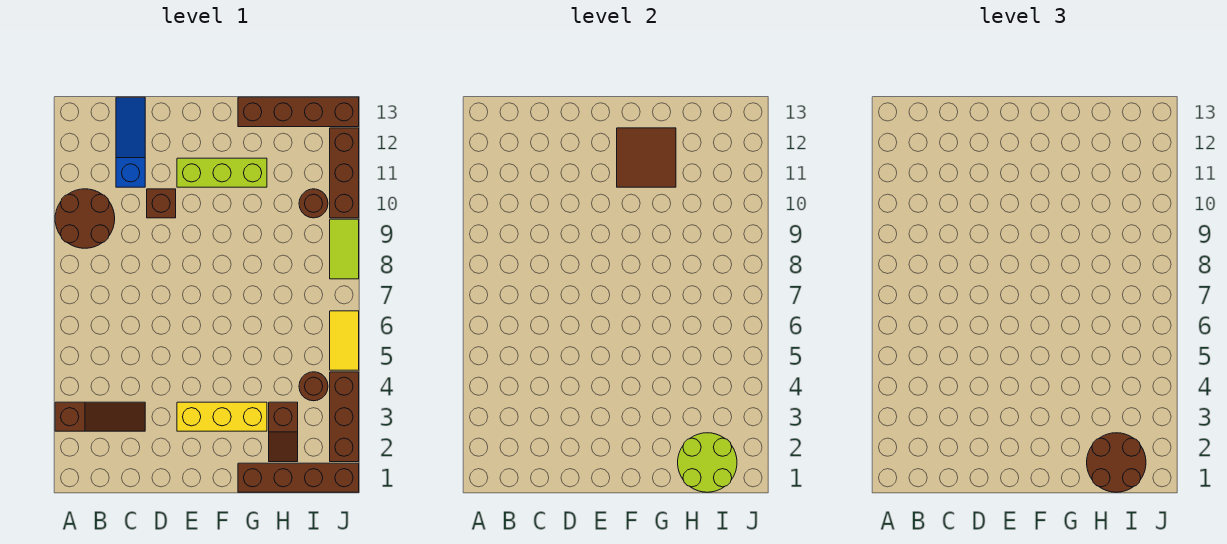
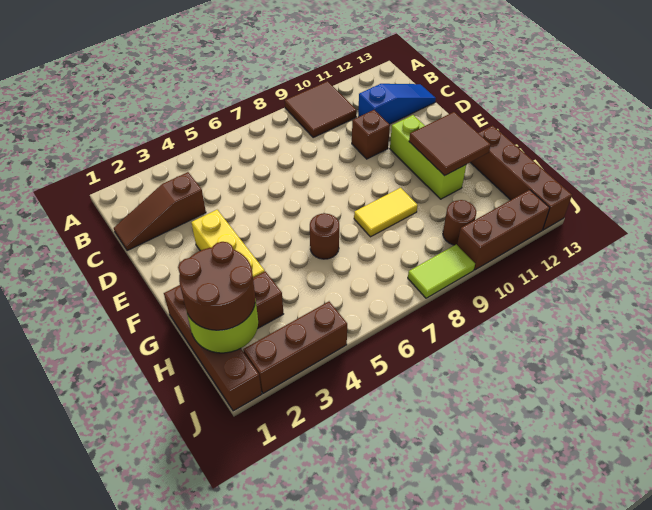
brown slope A3:C3 level 1 top A -> brown slope C1:C3 level 1 top 3
brown round brick A9:B10 level 1 -> brown tile A9:B10 level 1
brown round brick I4 level 1 -> brown round brick G6 level 1
yellow tile J5:J6 level 1 -> yellow tile G8:G9 level 1

